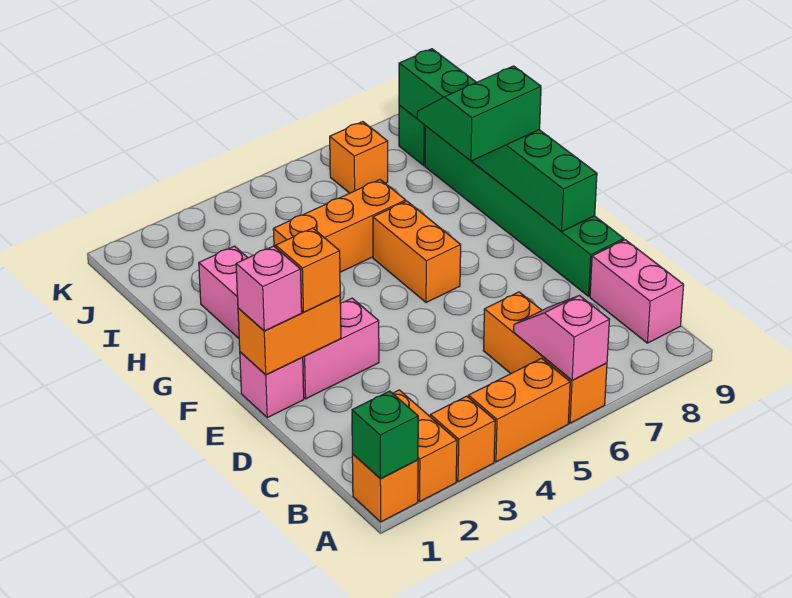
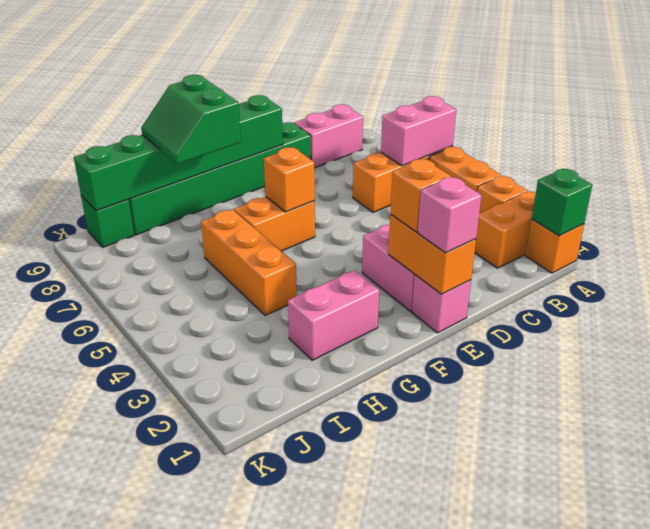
pink slope A6:B6 level 2 top A -> pink brick A6:B6 level 2
orange brick J7 level 1 -> orange brick F6 level 2

